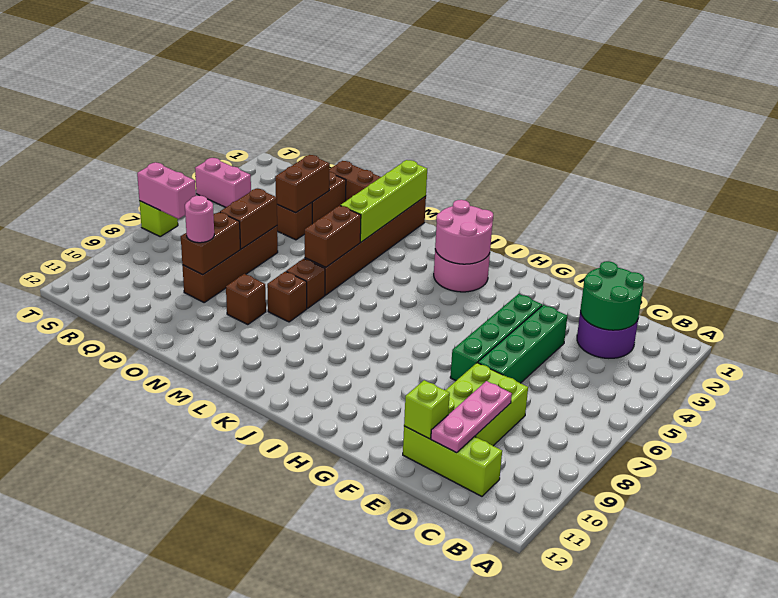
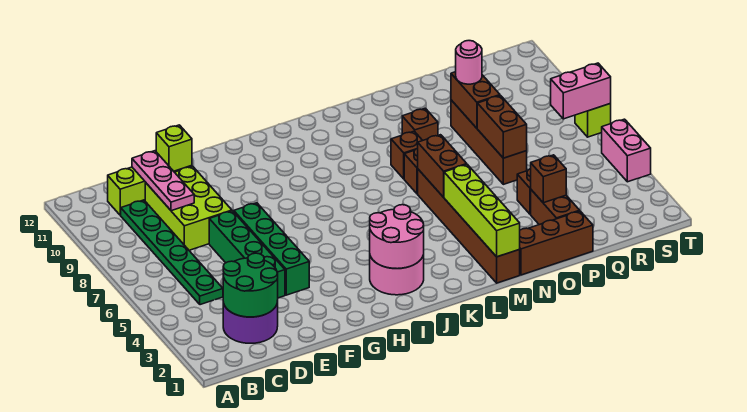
none -> green plate C5:C10 level 1
brown brick P3:P4 level 2 -> brown brick P3 level 2
pink brick S4:T4 level 1 -> pink brick T4:T5 level 1

